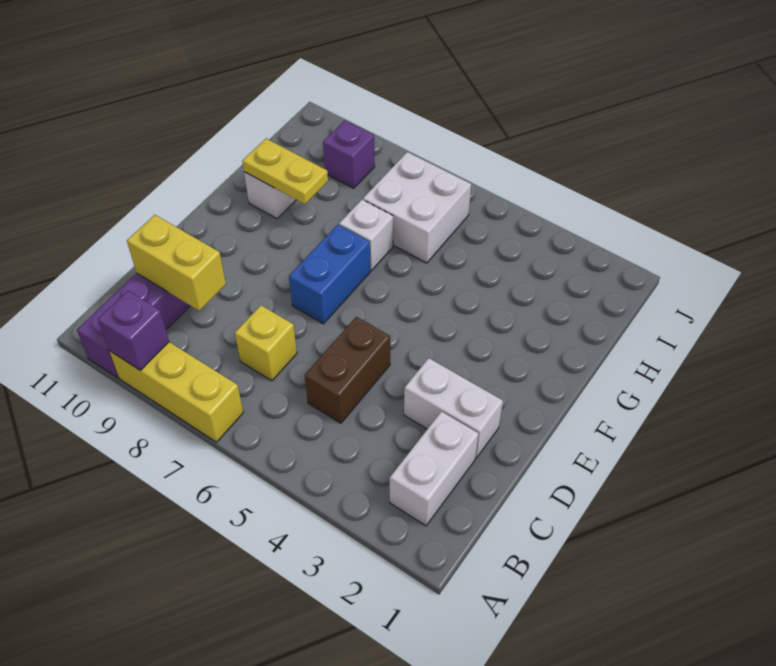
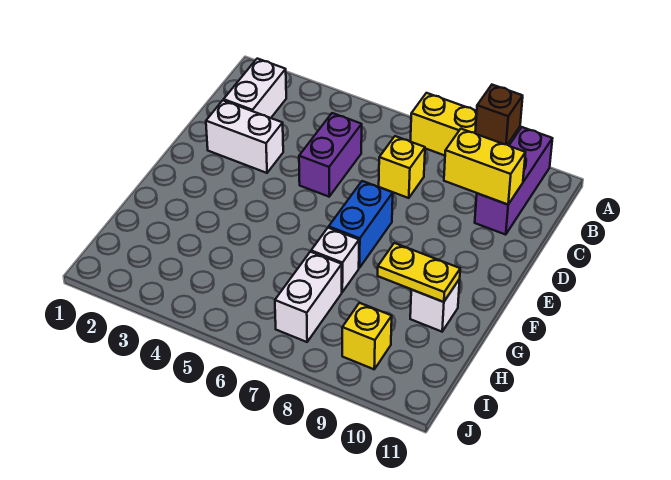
purple brick A9 level 2 -> brown brick A9 level 2
brown brick C5:D5 level 1 -> purple brick C5:D5 level 1
white brick H6:I7 level 1 -> white brick H7:I7 level 1
purple brick I9 level 1 -> yellow brick I9 level 1

